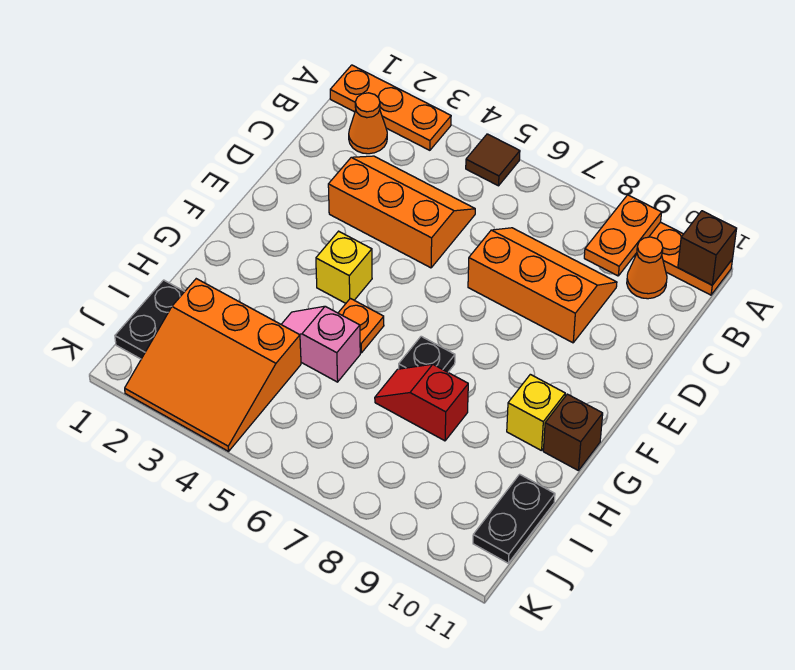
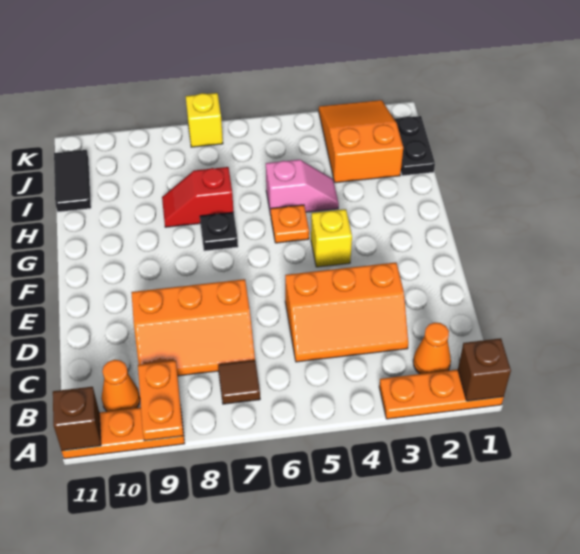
brown tile A5 level 1 -> brown tile B7 level 1
yellow brick G10 level 1 -> yellow brick K7 level 1
brown brick G11 level 1 -> brown brick A1 level 2
red slope H7:H8 level 1 top 8 -> red slope H7:H8 level 1 top 7
orange slope I2:K4 level 1 top I -> orange slope I2:K3 level 1 top I
black plate I11:J11 level 1 -> black tile I11:J11 level 1

